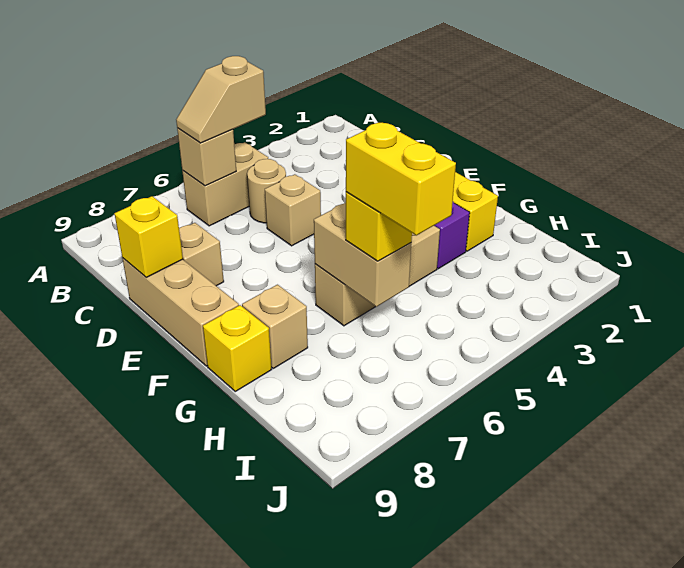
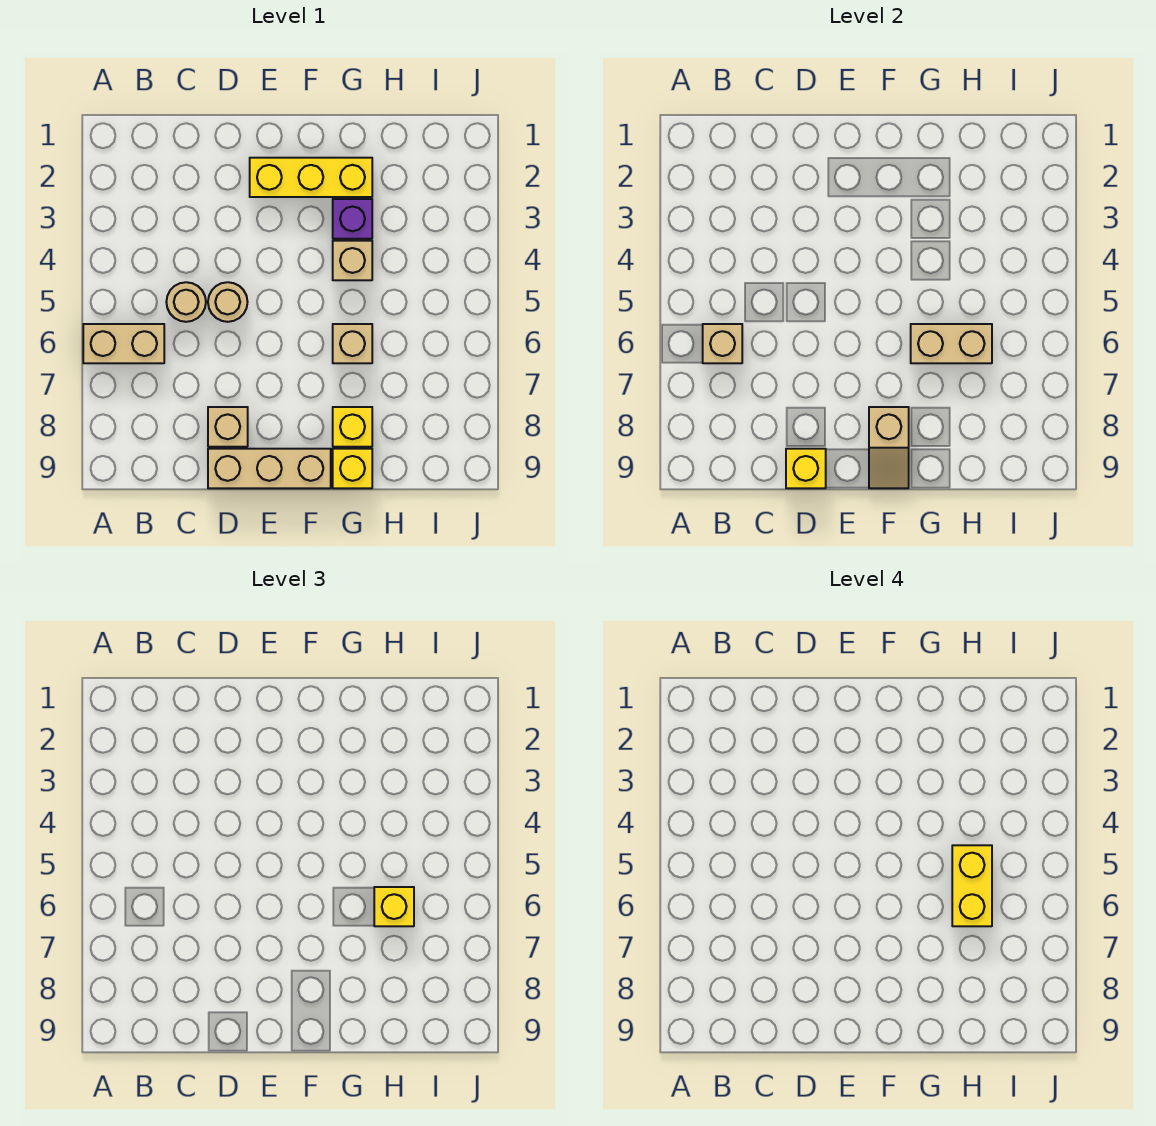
tan brick B5:B6 level 1 -> tan brick A6:B6 level 1
tan slope B5:B6 level 3 top 5 -> tan slope F8:F9 level 2 top 8
tan brick D5 level 1 -> tan round brick D5 level 1
tan brick G8 level 1 -> yellow brick G8 level 1
yellow brick H6:I6 level 4 -> yellow brick H5:H6 level 4

